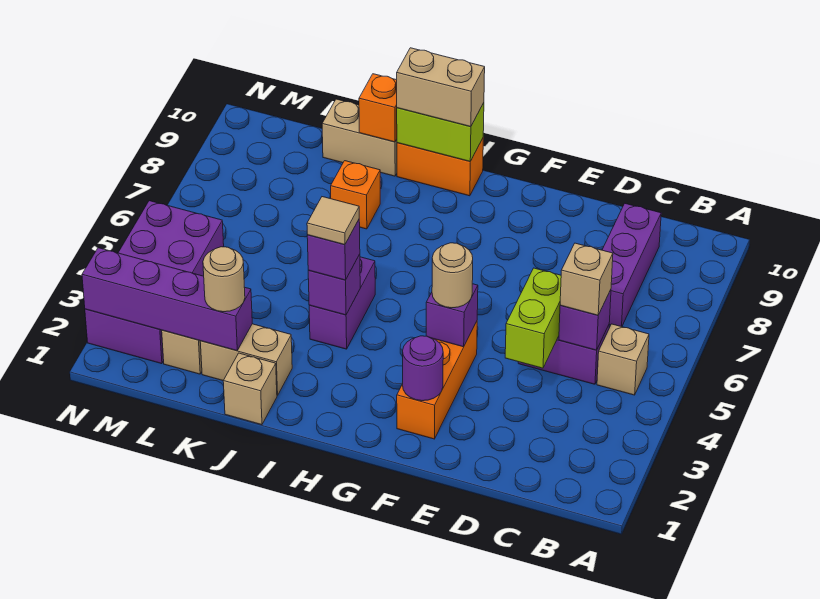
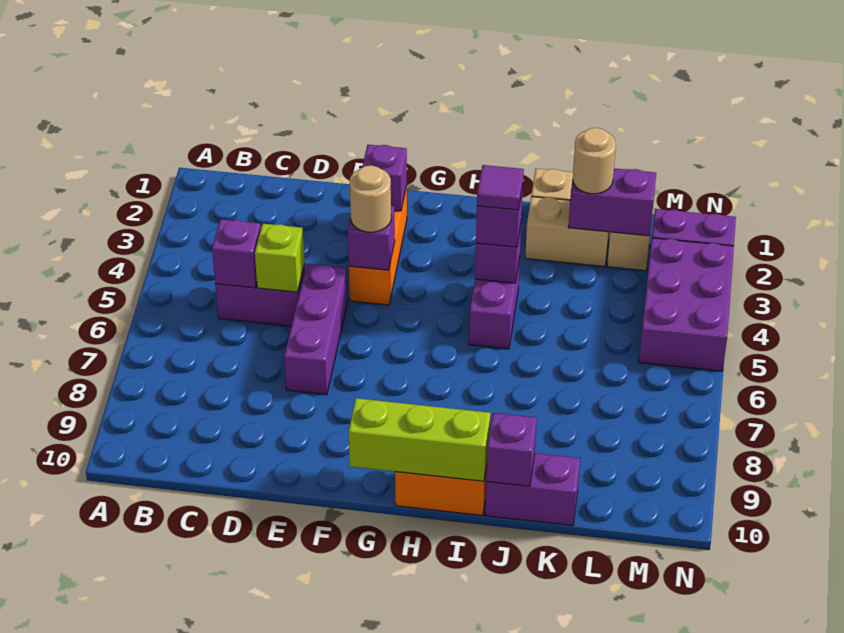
tan brick B5 level 1 -> none
tan brick C5 level 3 -> none
purple brick C7:C9 level 1 -> purple brick E5:E7 level 1
lime brick D4:D5 level 2 -> lime brick D5 level 2
purple round brick F2 level 2 -> purple brick F2 level 2
lime brick H10:I10 level 2 -> lime brick G10:I10 level 2
tan brick H10:I10 level 3 -> none
tan tile I4 level 4 -> purple tile I4 level 4
orange brick J8 level 1 -> none
tan brick J10:K10 level 1 -> purple brick J10:K10 level 1
orange brick J10 level 2 -> purple brick J10 level 2
purple brick K2:N2 level 2 -> purple brick K2:L2 level 2

